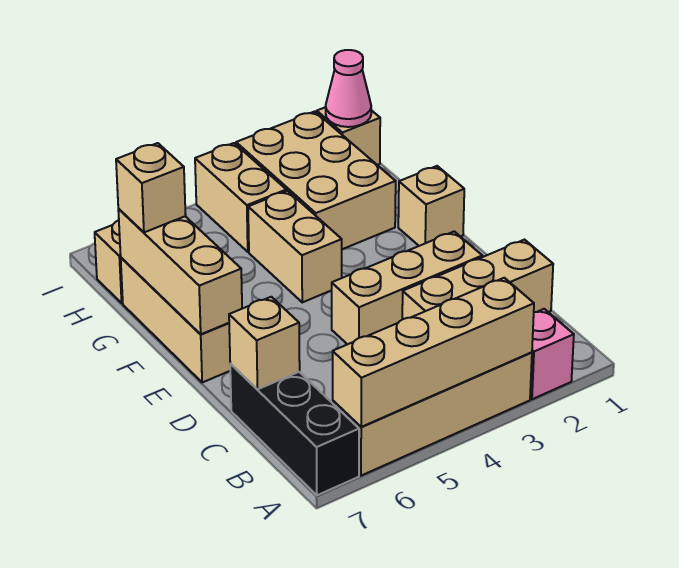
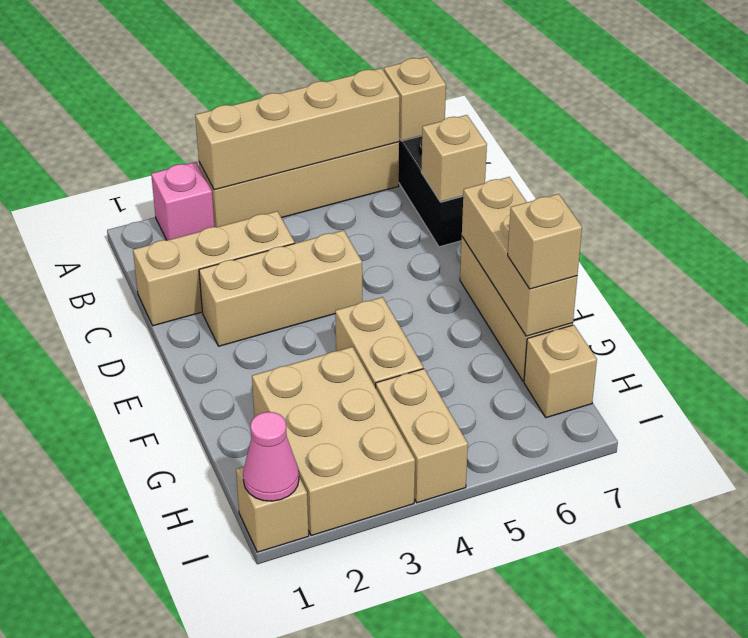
tan brick F1 level 1 -> tan brick A7 level 2

